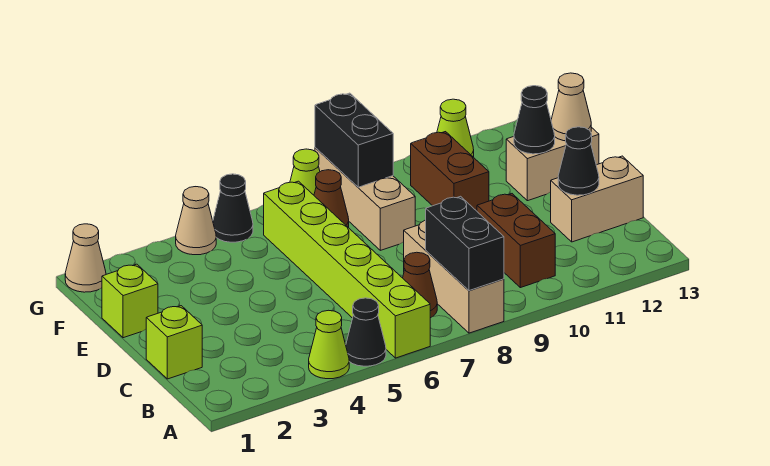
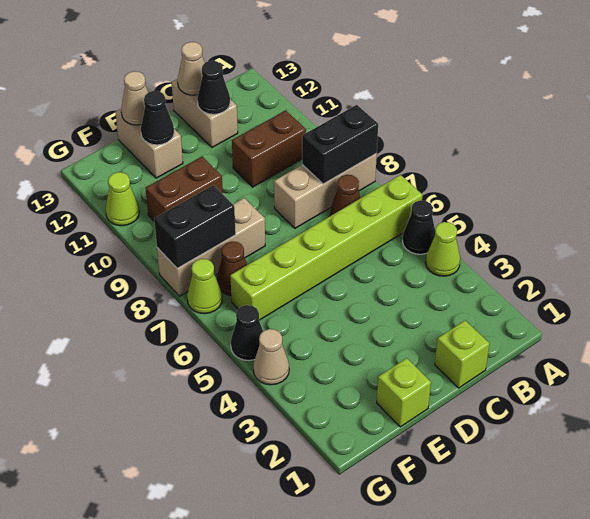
tan cone G1 level 1 -> tan cone C13 level 2

